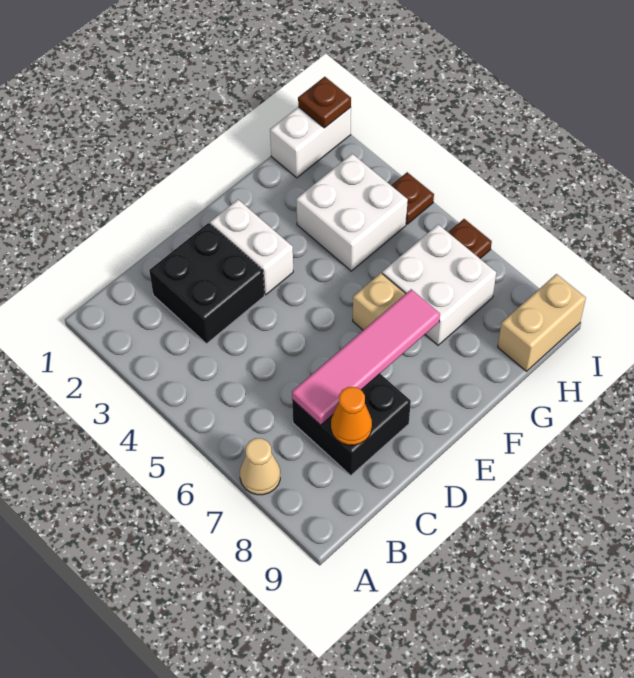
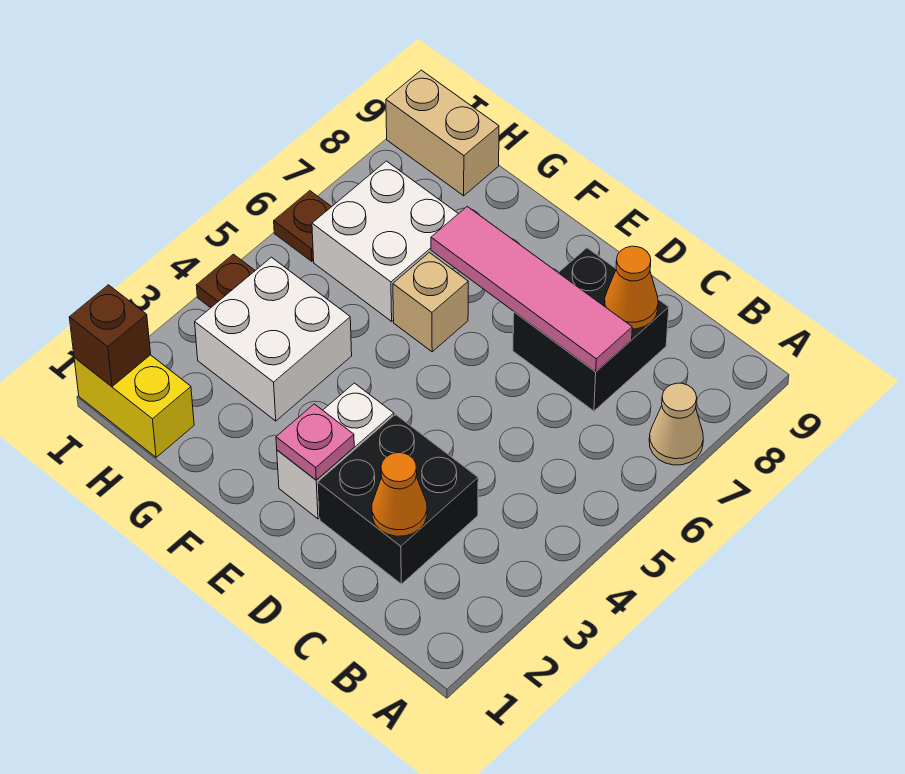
none -> orange cone C2 level 2
none -> pink plate E2 level 2
white brick H1:I1 level 1 -> yellow brick H1:I1 level 1
brown plate I1 level 2 -> brown brick I1 level 2

